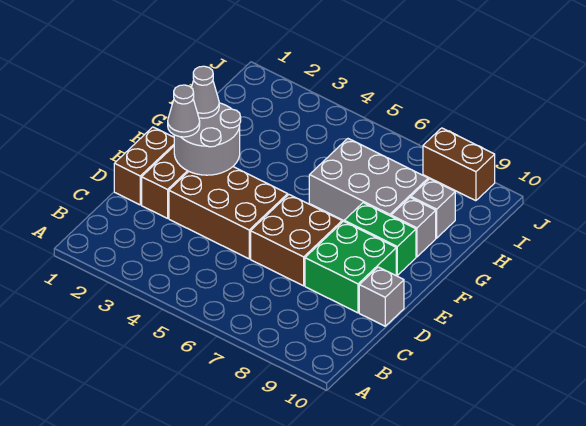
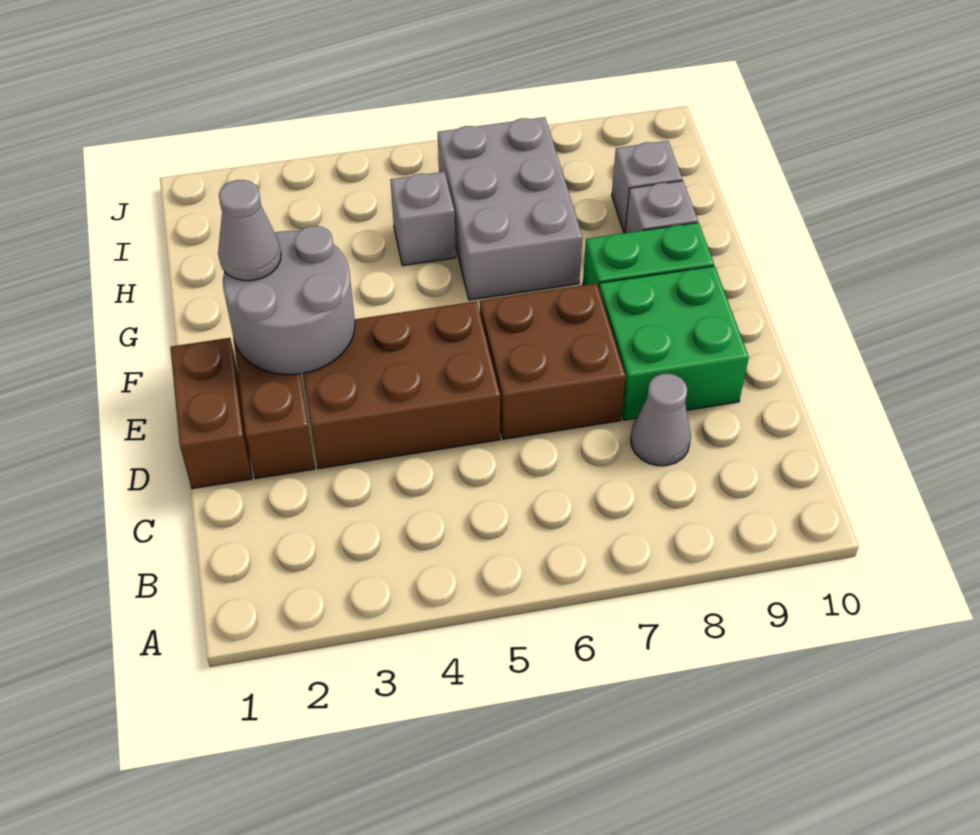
grey brick D10 level 1 -> grey brick H5 level 1
grey cone E2 level 3 -> grey cone C8 level 1
grey brick G6:H8 level 1 -> grey brick G6:I7 level 1
brown brick J8:J9 level 1 -> none

